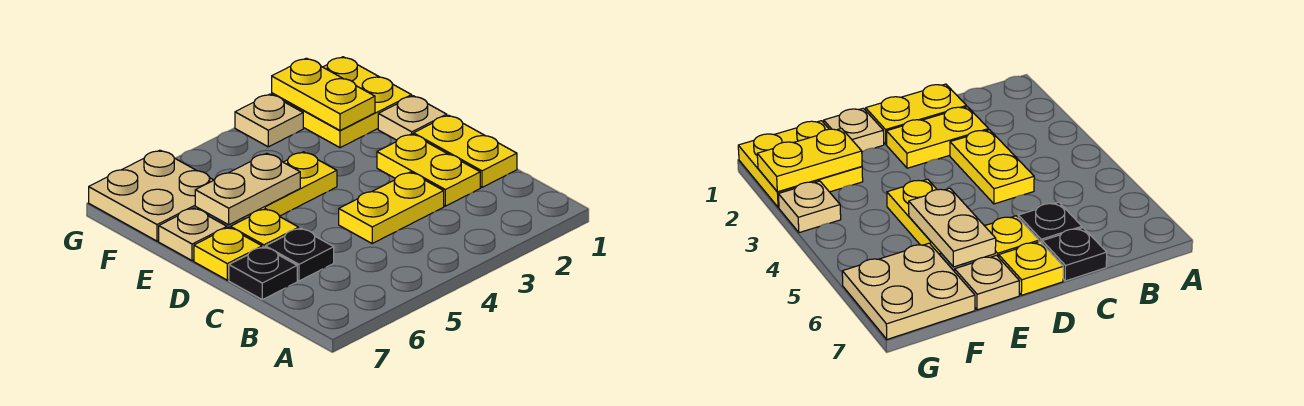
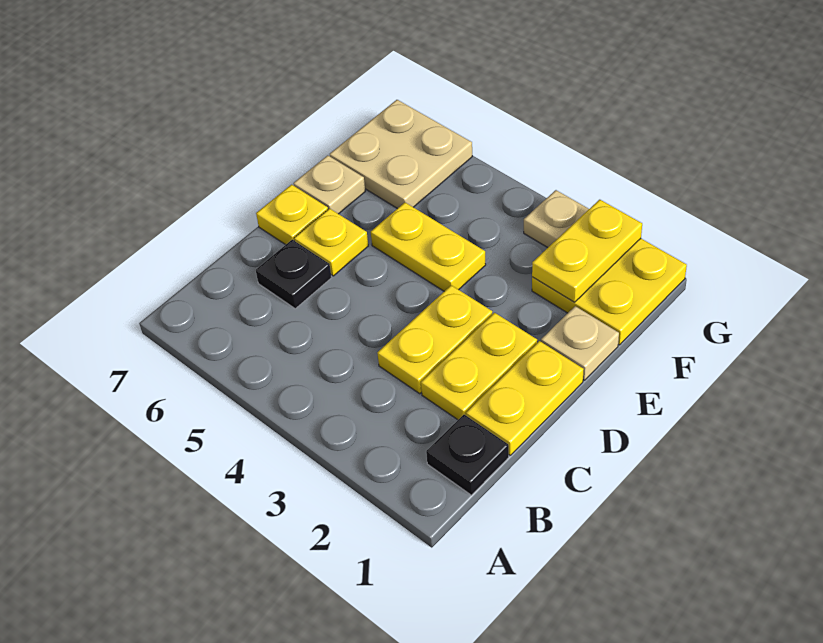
yellow plate C3:C4 level 1 -> yellow plate C3:D3 level 1
black plate C7 level 1 -> black plate B1 level 1
tan plate E5:E6 level 2 -> none

